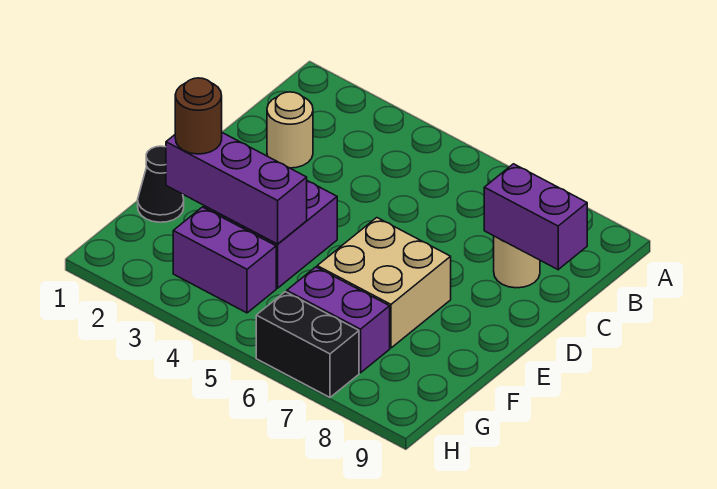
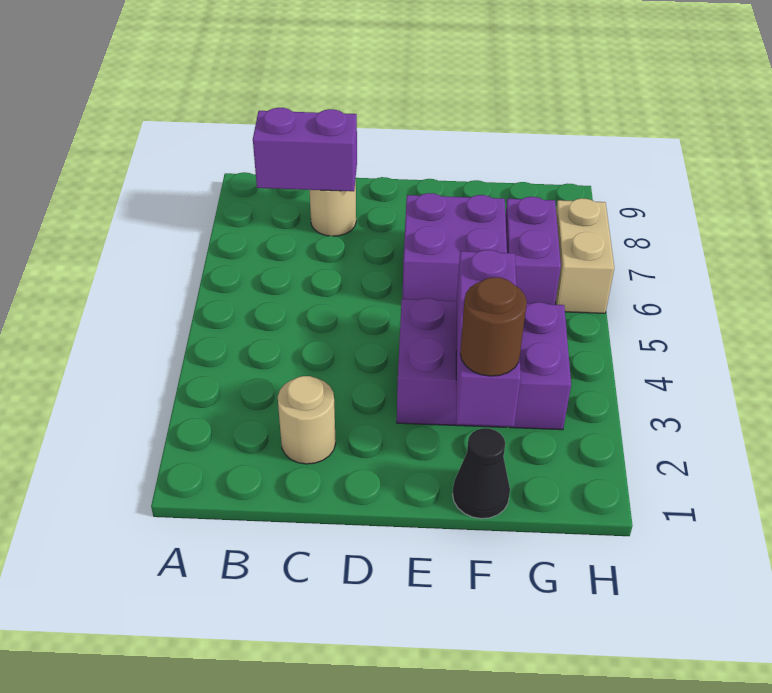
purple brick C8:C9 level 2 -> purple brick B8:C8 level 2
tan brick E6:F7 level 1 -> purple brick E6:F7 level 1
black brick H6:H7 level 1 -> tan brick H6:H7 level 1

